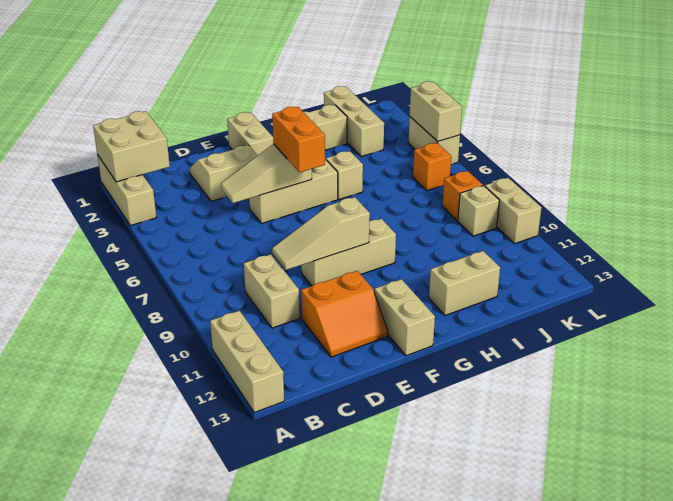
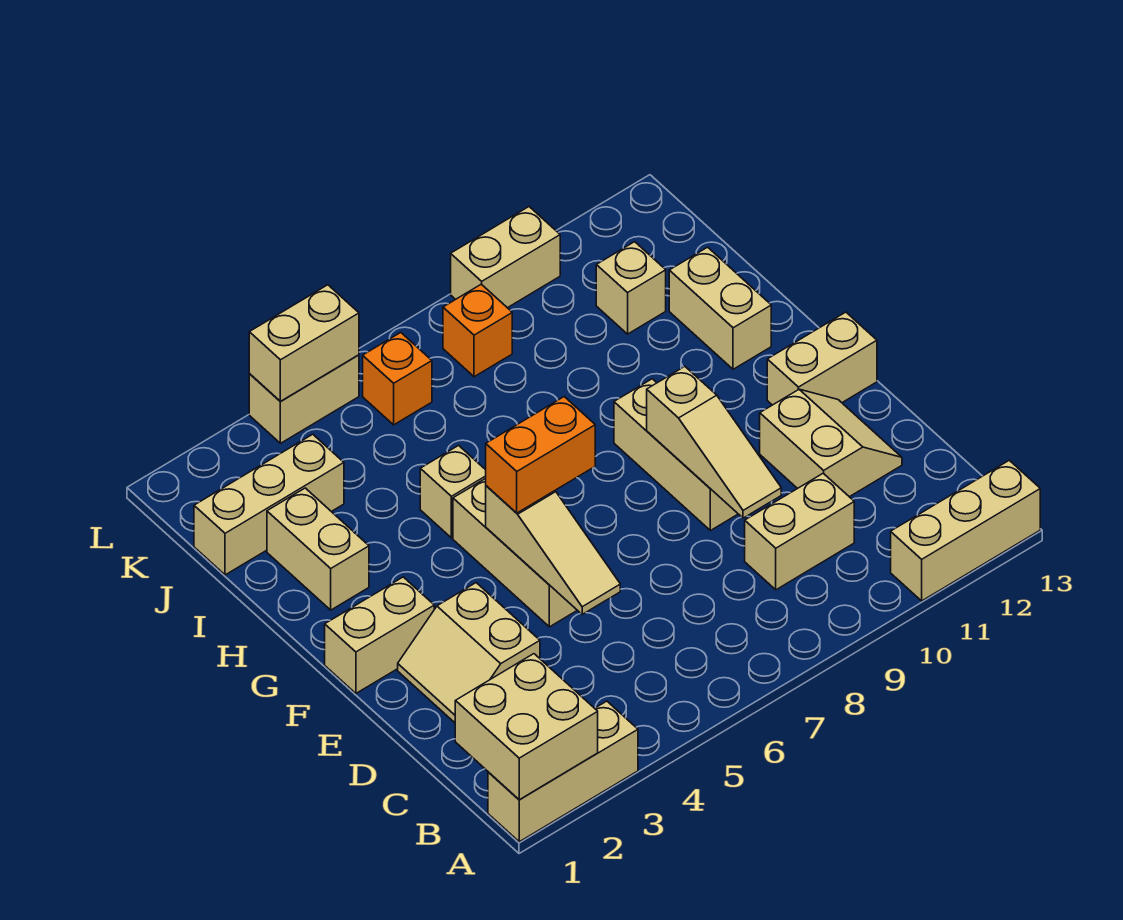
orange slope D11:E12 level 1 top 11 -> tan slope D11:E12 level 1 top 11
tan brick K9 level 1 -> tan brick J11 level 1

